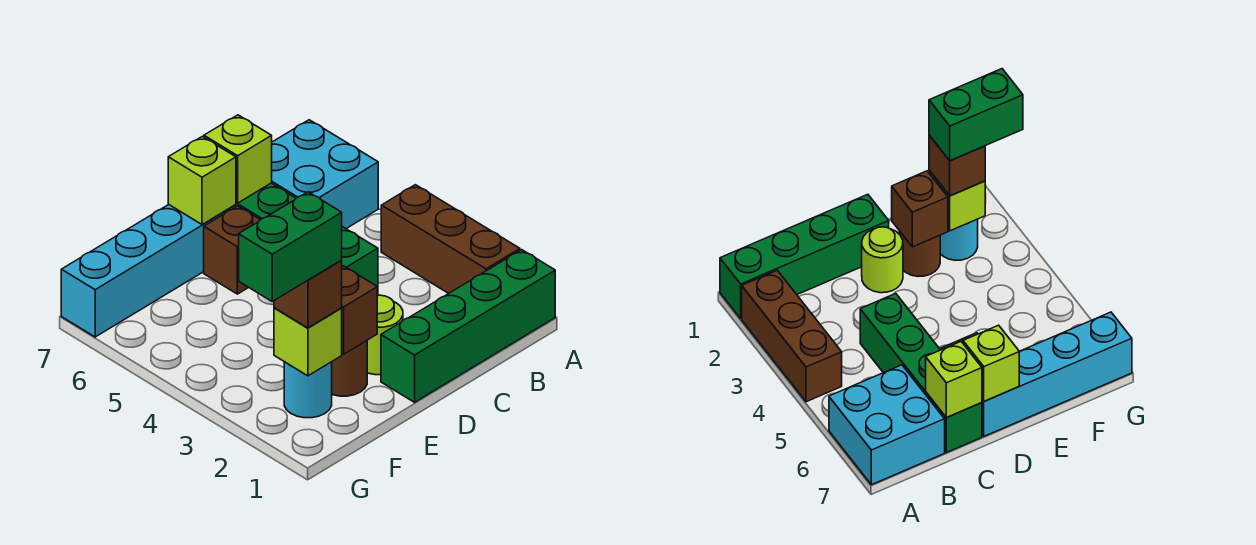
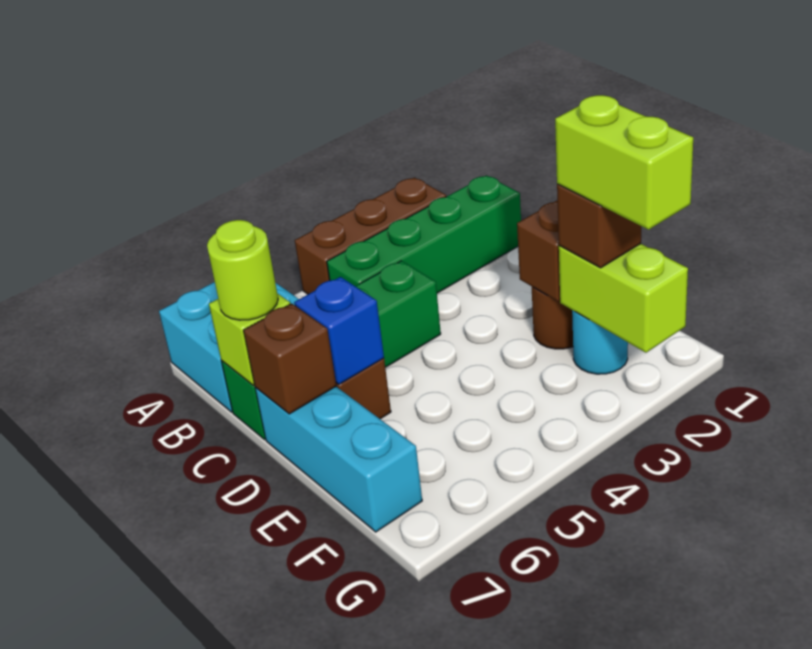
green brick A1:D1 level 1 -> green brick B1:B4 level 1
lime round brick D2 level 1 -> lime round brick C7 level 3
none -> blue brick D6 level 2
cyan brick D7:G7 level 1 -> cyan brick D7:F7 level 1
lime brick D7 level 2 -> brown brick D7 level 2
lime brick F2 level 2 -> lime brick F2:G2 level 2
green brick F2:G2 level 4 -> lime brick F2:G2 level 4

